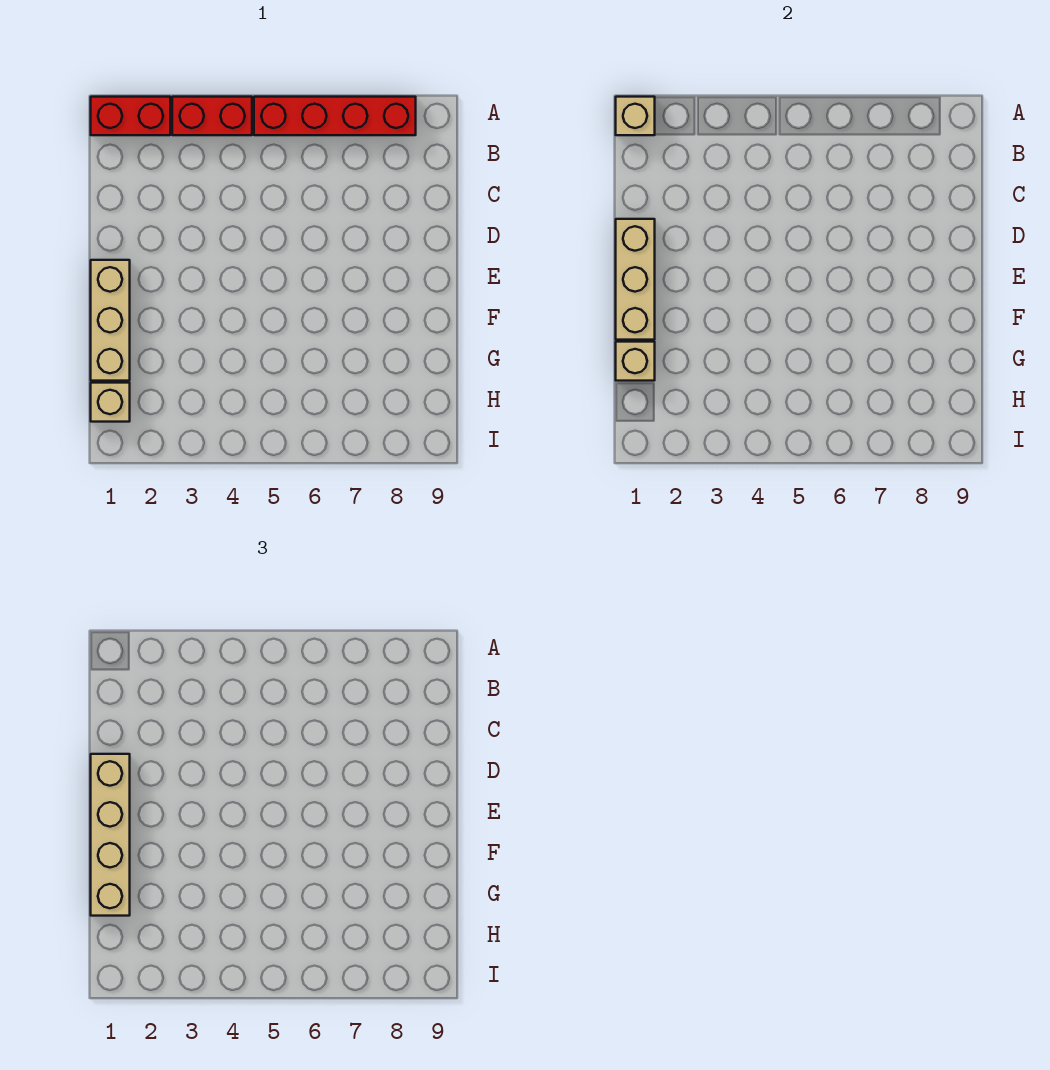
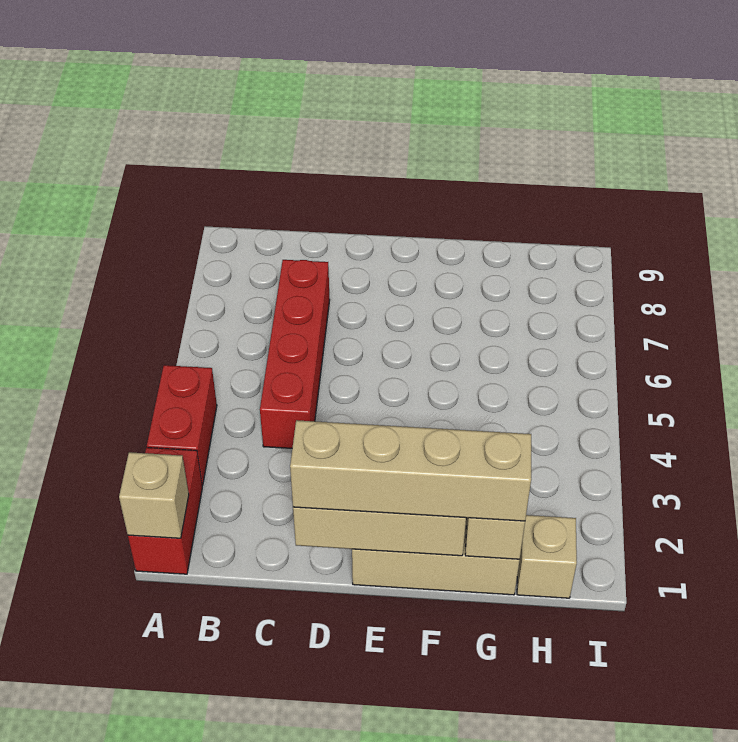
red brick A5:A8 level 1 -> red brick C4:C7 level 1

